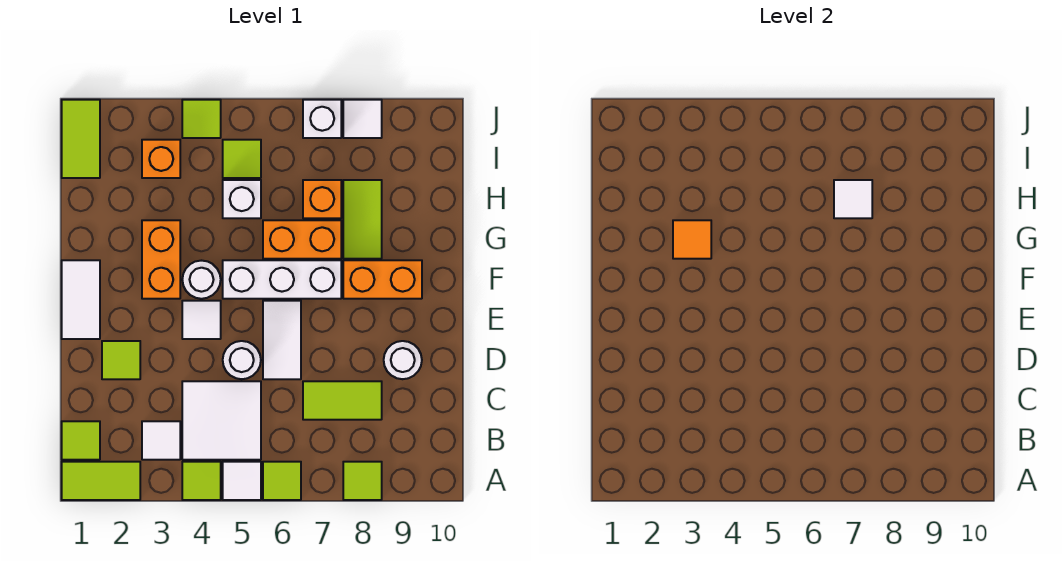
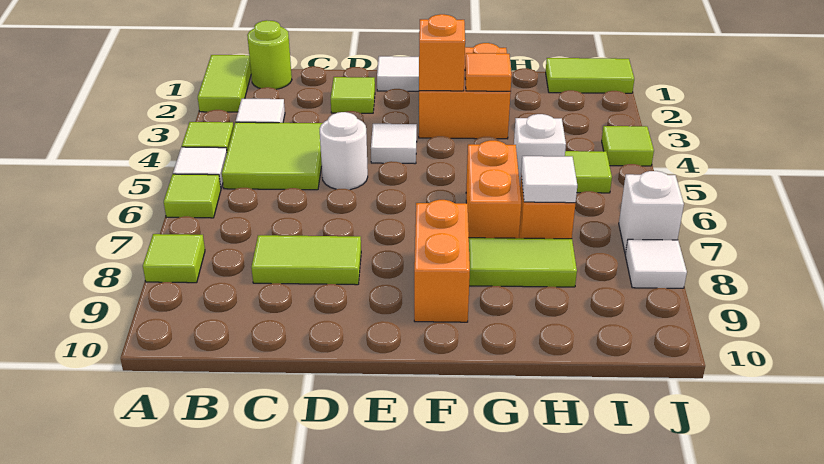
lime tile B1 level 1 -> lime round brick B1 level 1
white tile B4:C5 level 1 -> lime tile B4:C5 level 1
lime tile C7:C8 level 1 -> lime tile C8:D8 level 1
white tile D6:E6 level 1 -> none
white round brick D9 level 1 -> none
orange brick F3:G3 level 1 -> orange brick F2:G3 level 1
white round brick F4 level 1 -> none
white brick F5:F7 level 1 -> none
orange brick I3 level 1 -> orange brick F3 level 2

